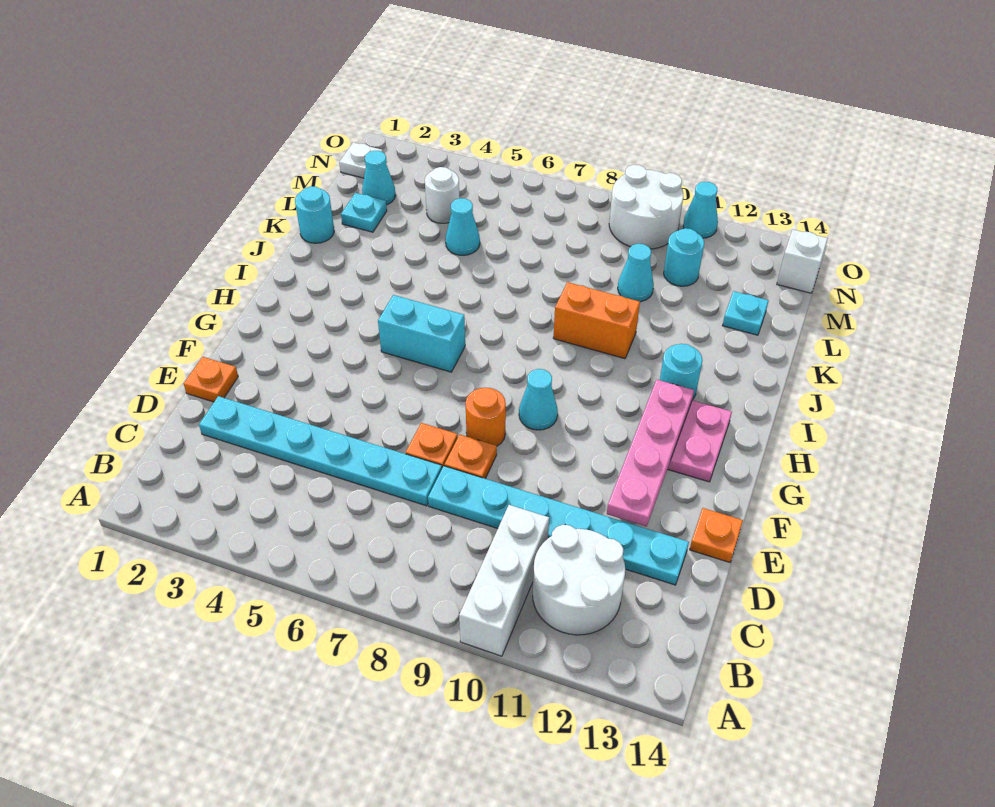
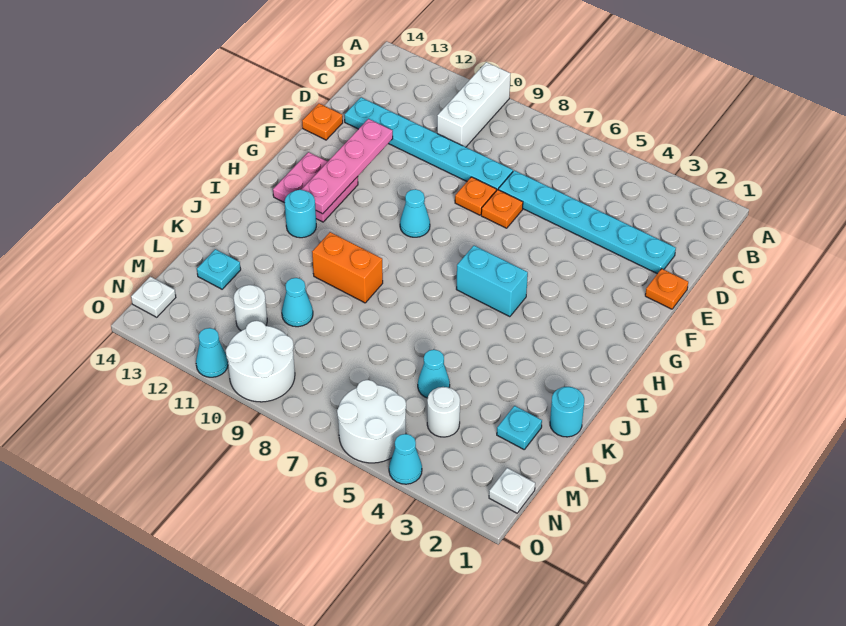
white round brick B11:C12 level 1 -> white round brick N5:O6 level 1
orange round brick F8 level 1 -> none
cyan cone M2 level 1 -> cyan cone O4 level 1
cyan round brick M11 level 1 -> white round brick M11 level 1
white brick N14 level 1 -> white plate N14 level 1

